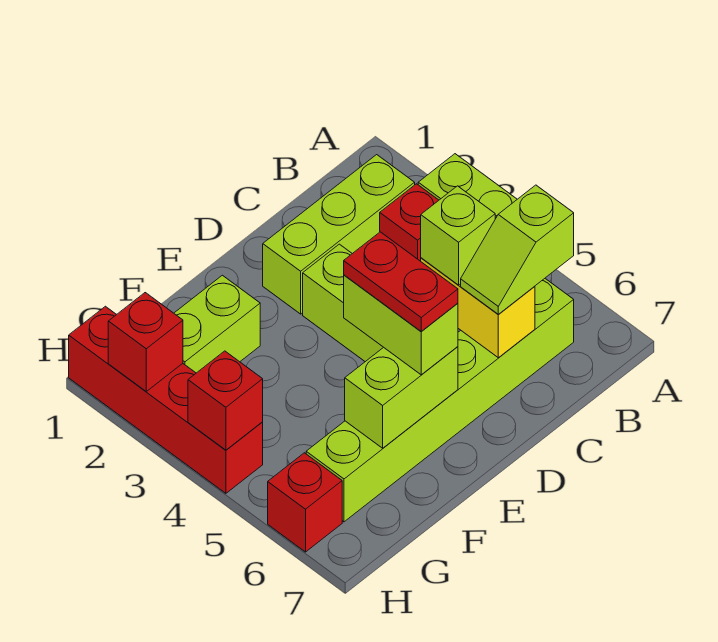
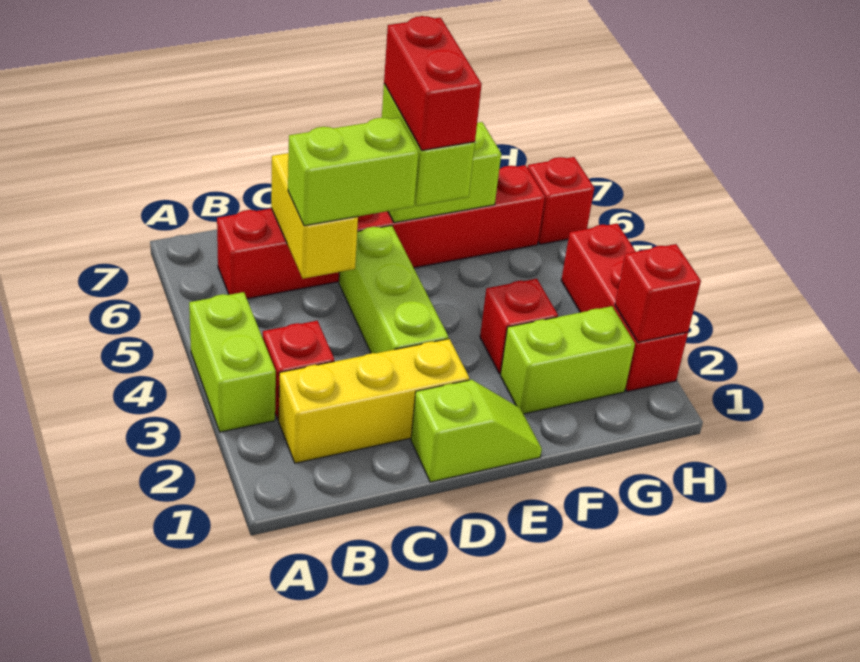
lime brick B2:D2 level 1 -> yellow brick B2:D2 level 1
lime brick B6:G6 level 1 -> red brick B6:G6 level 1
lime slope B6:C6 level 3 top B -> lime slope D1:E1 level 1 top D
lime brick C5 level 3 -> lime brick C5:D5 level 3
red plate E5:E6 level 4 -> red brick E5:E6 level 4
red brick H1:H4 level 1 -> red brick H2:H4 level 1
red brick H4 level 2 -> red brick F3 level 1

